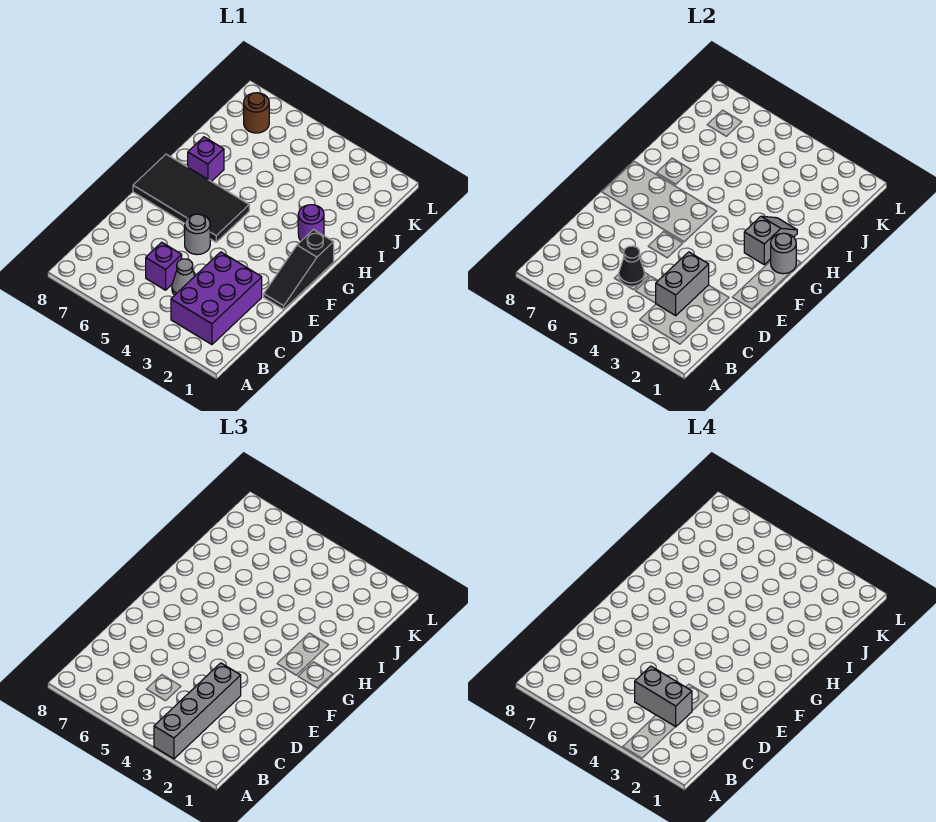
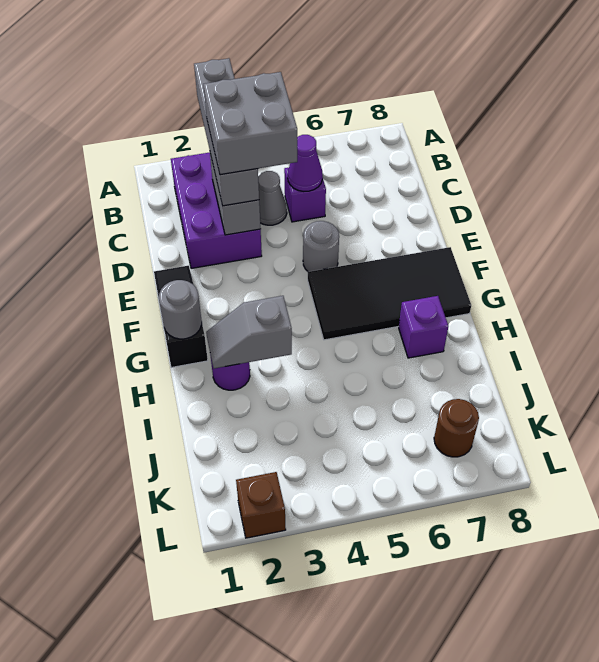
grey brick C3:C4 level 4 -> grey brick C3:D4 level 4
black cone C5 level 2 -> purple cone C5 level 2
grey slope G2:H2 level 2 top G -> grey slope H2:H3 level 2 top 3
none -> brown brick L2 level 1

